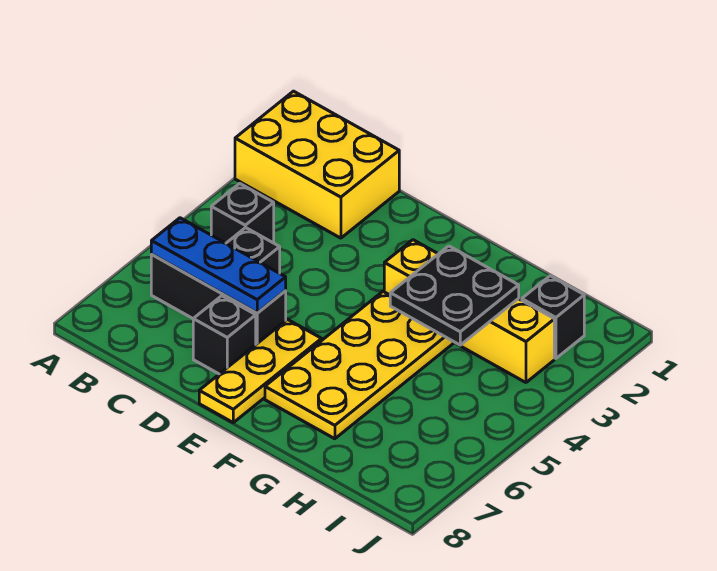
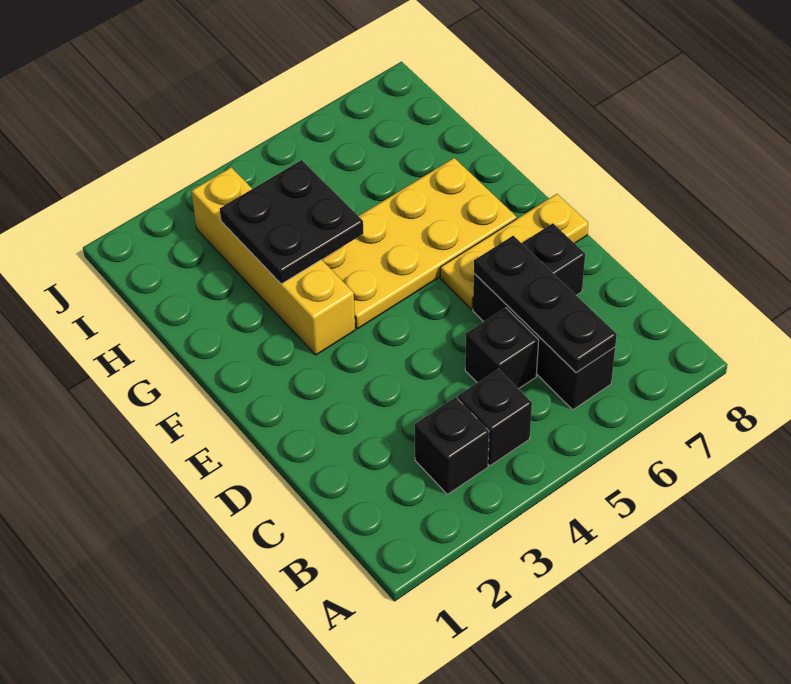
yellow brick A1:C2 level 1 -> none
blue plate B6:D6 level 2 -> black plate B6:D6 level 2
black brick I2 level 1 -> black brick B3 level 1

